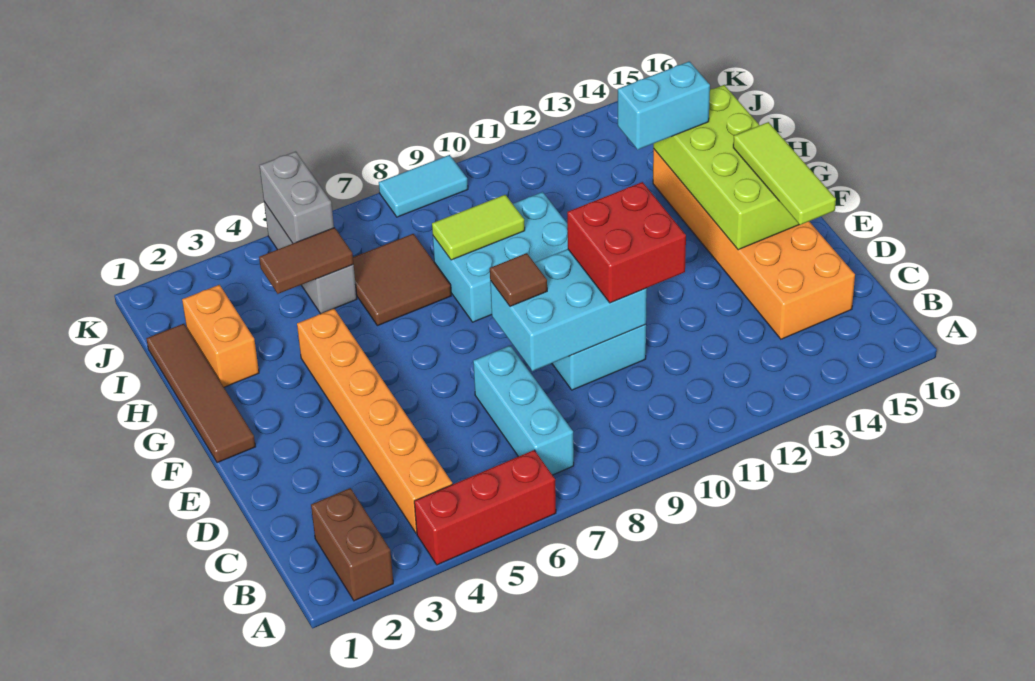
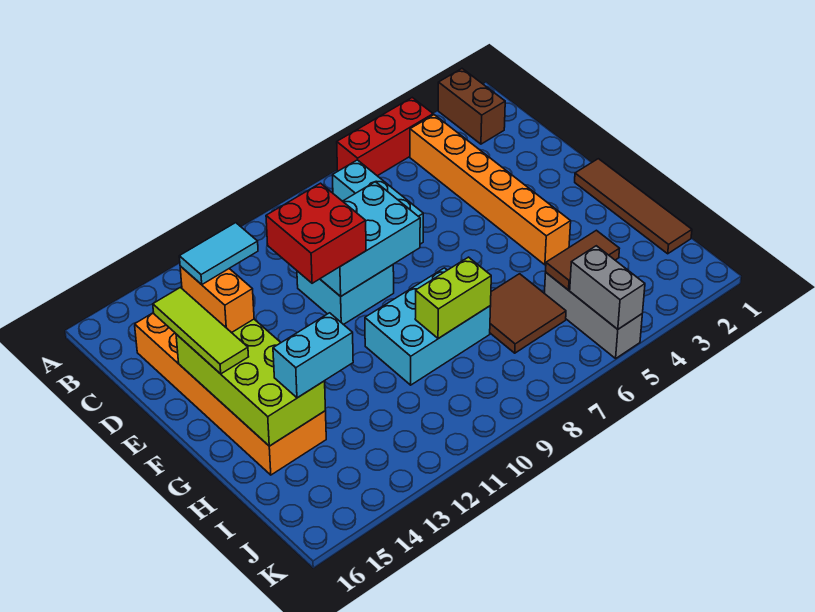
brown tile E8 level 3 -> none
orange brick H2:I2 level 1 -> orange brick D14:E14 level 3
lime tile H8:H9 level 2 -> lime brick H8:H9 level 2
cyan tile K8:K9 level 1 -> cyan tile D13:D14 level 4

